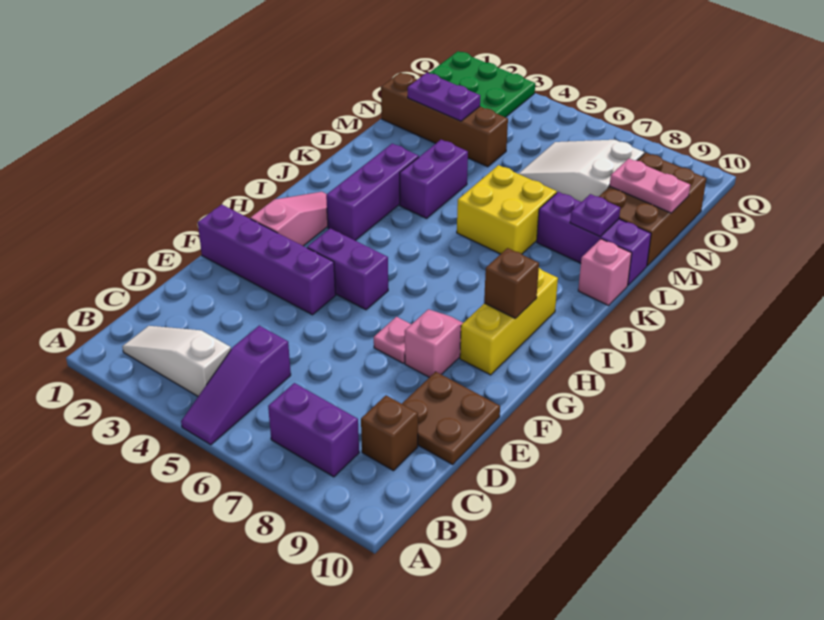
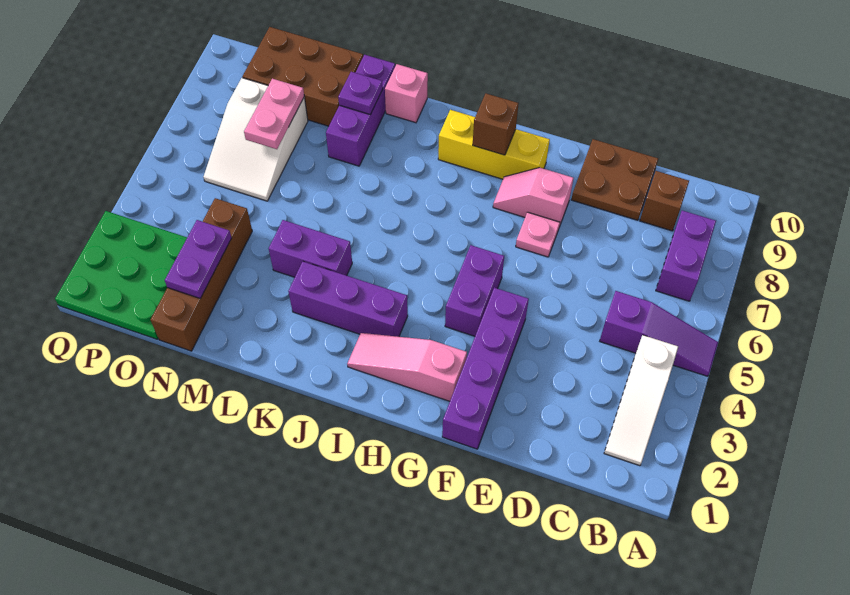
yellow brick K6:L7 level 1 -> none
pink plate N9:N10 level 2 -> pink plate N7:N8 level 2

